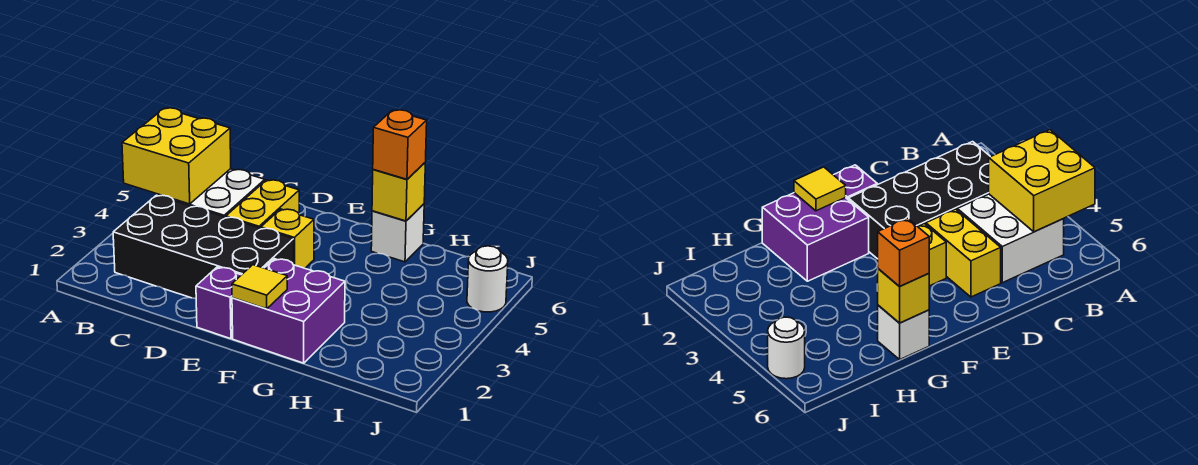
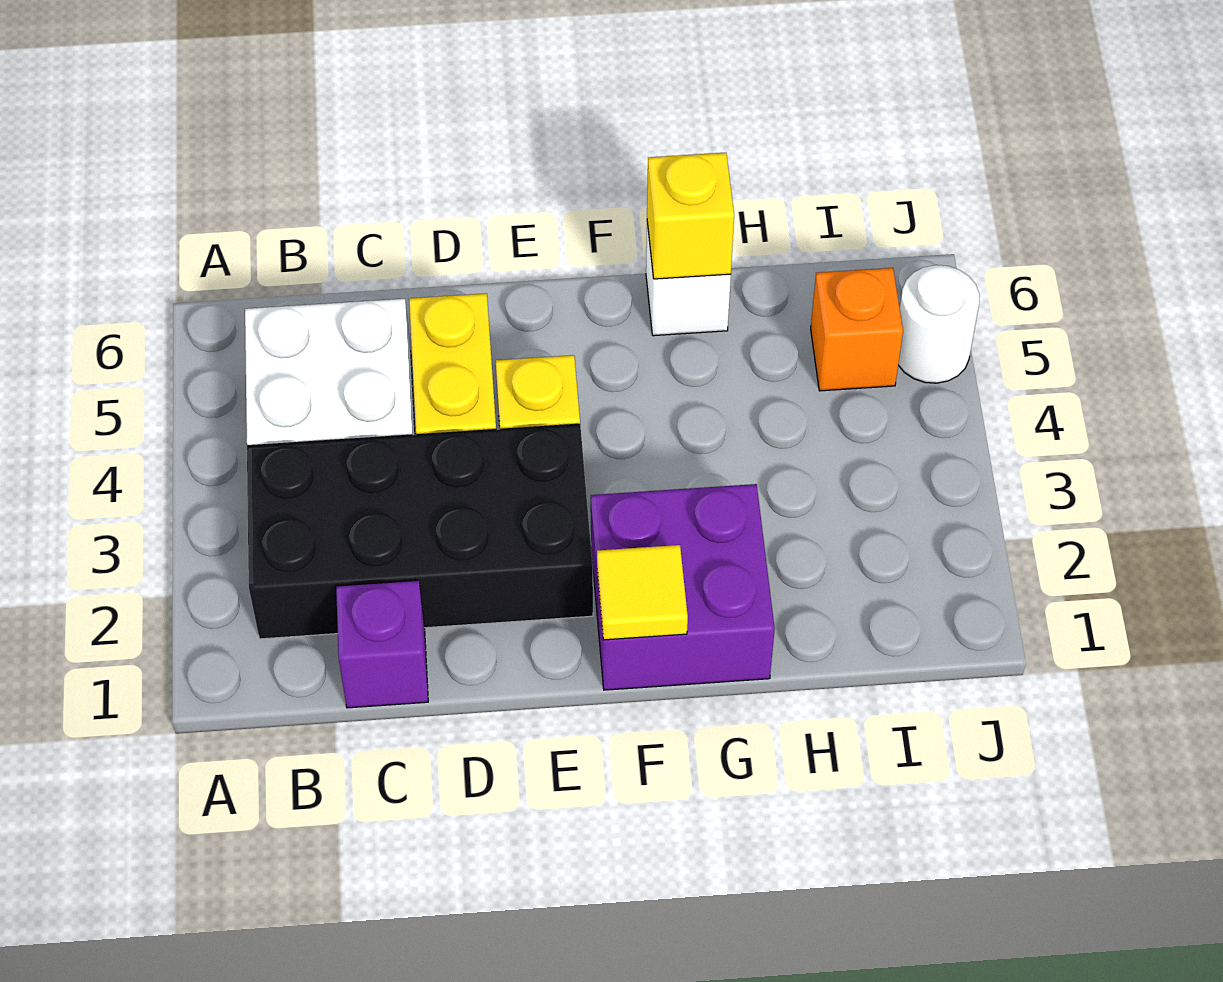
yellow brick A4:B5 level 2 -> none
purple brick E1 level 1 -> purple brick C1 level 1
orange brick G6 level 3 -> orange brick I5 level 1

